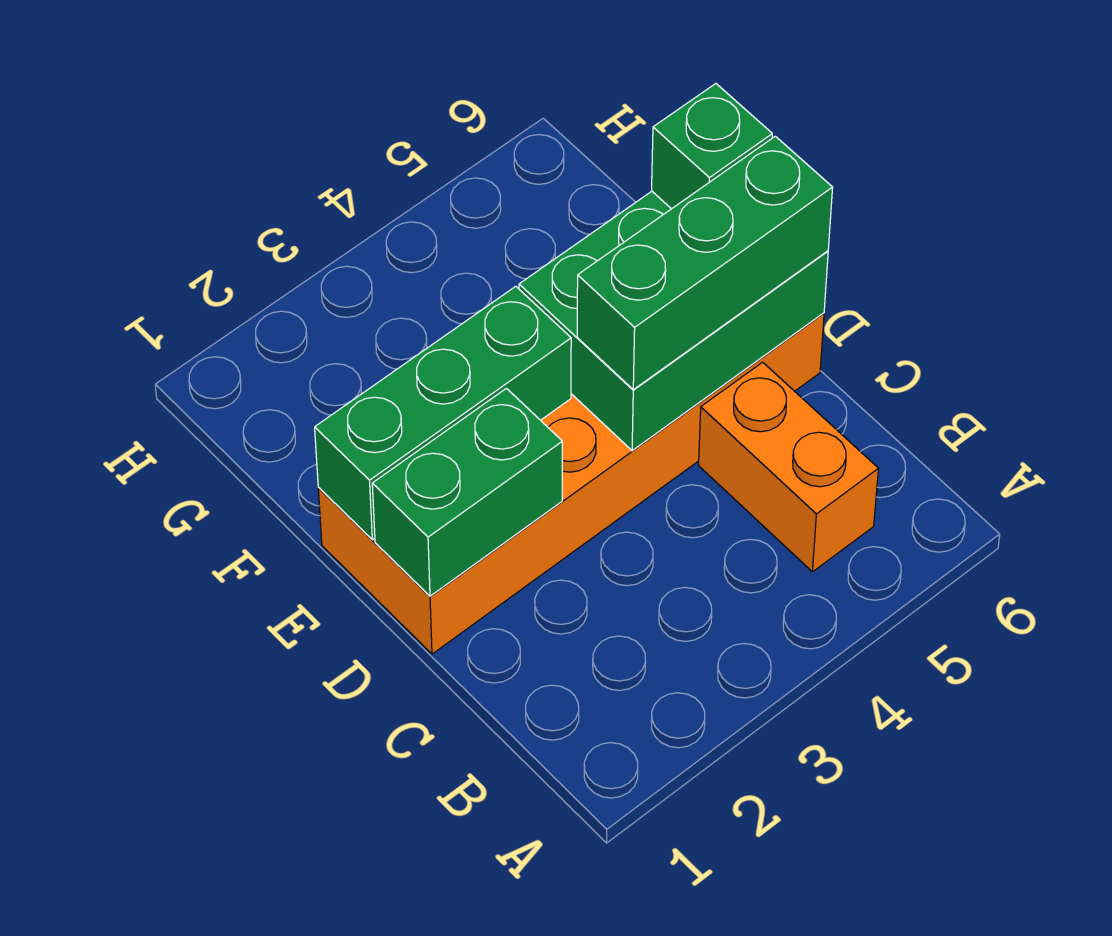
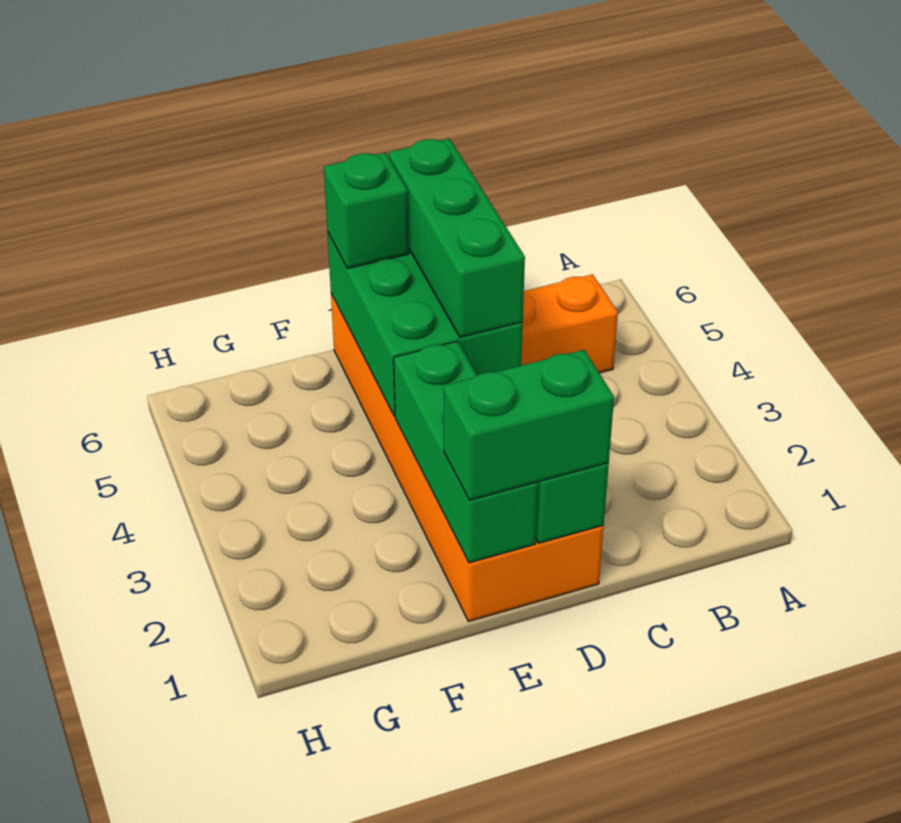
none -> green brick D1:E1 level 3

